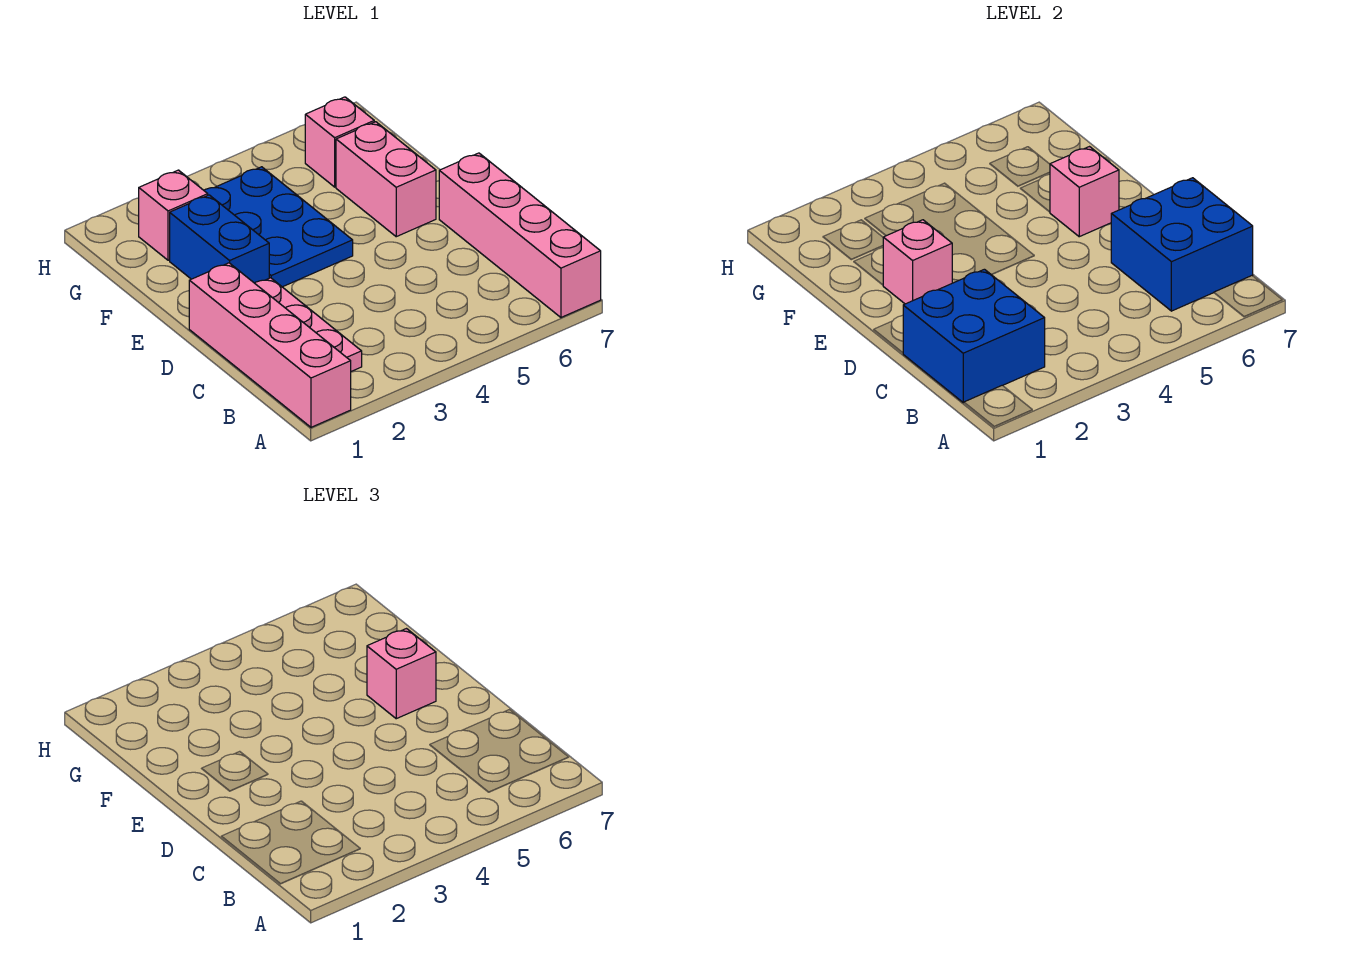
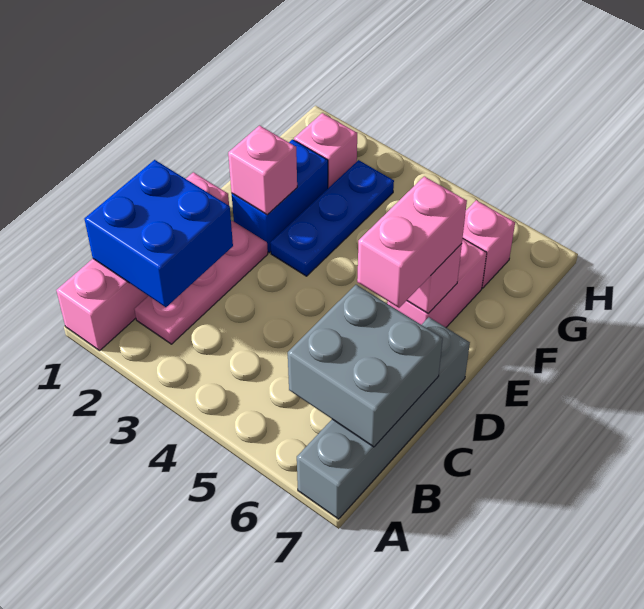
pink brick A7:D7 level 1 -> grey brick A7:D7 level 1
blue brick B6:C7 level 2 -> grey brick B6:C7 level 2
blue plate E3:G4 level 1 -> blue plate E3:G3 level 1
pink brick E6 level 3 -> pink brick D6:E6 level 3

